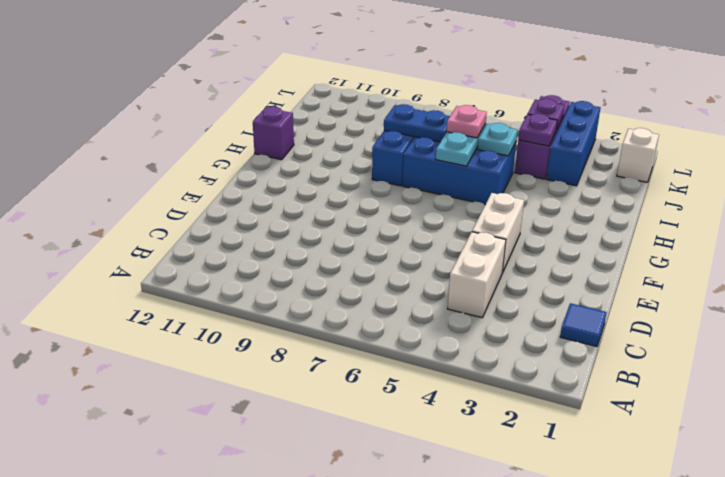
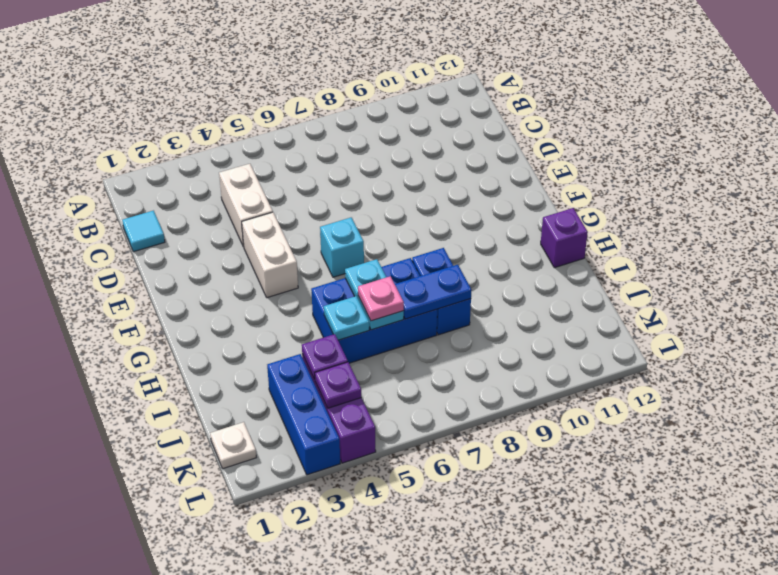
blue tile C1 level 1 -> cyan tile C1 level 1
none -> cyan brick F6 level 1
white brick K1 level 1 -> white plate K1 level 1

